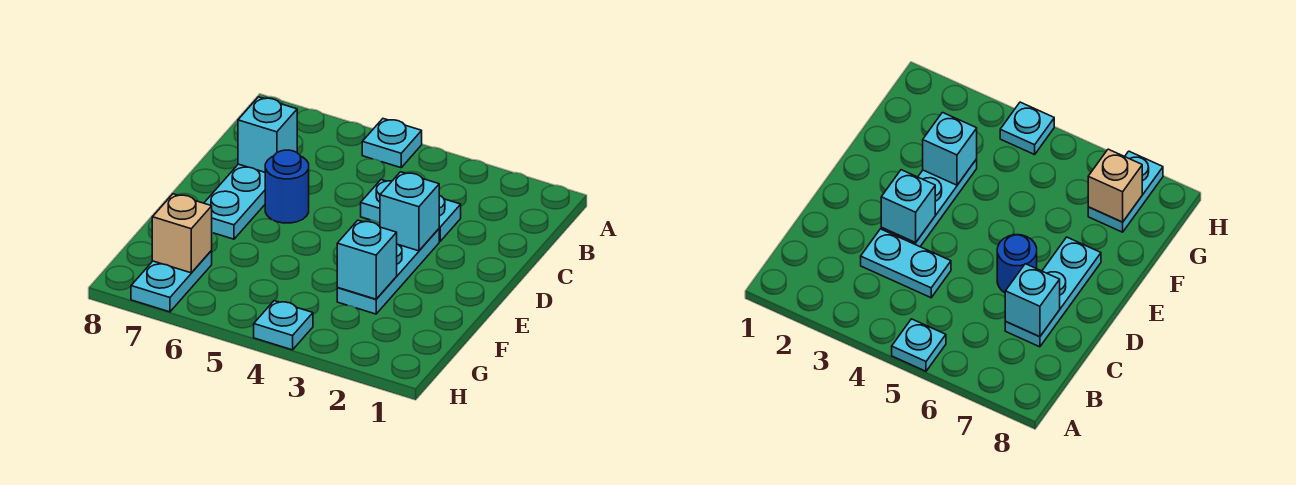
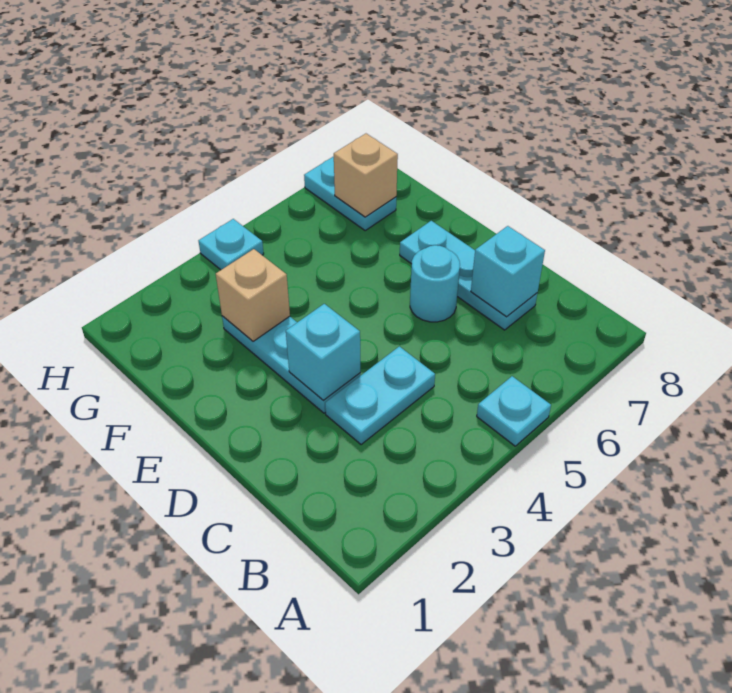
blue round brick D6 level 1 -> cyan round brick D6 level 1
cyan brick F3 level 2 -> tan brick F3 level 2

